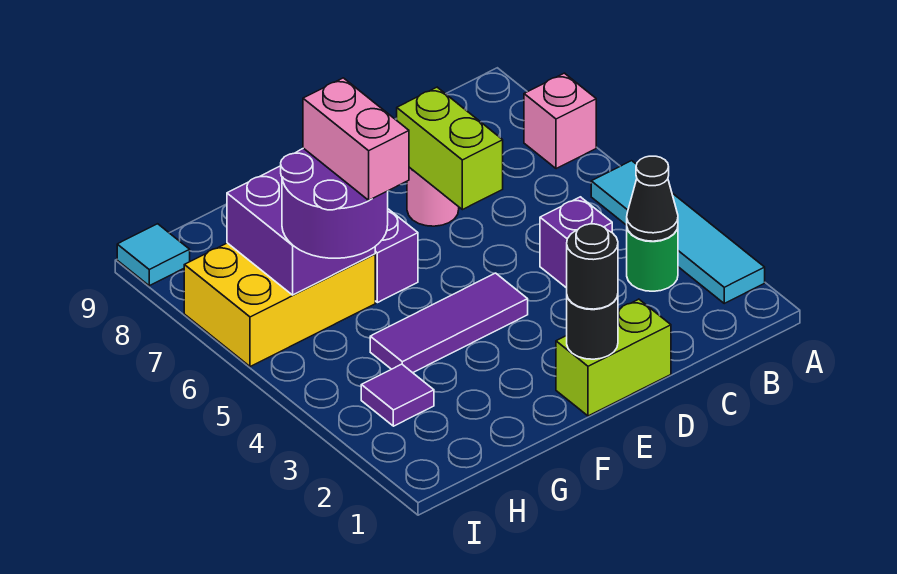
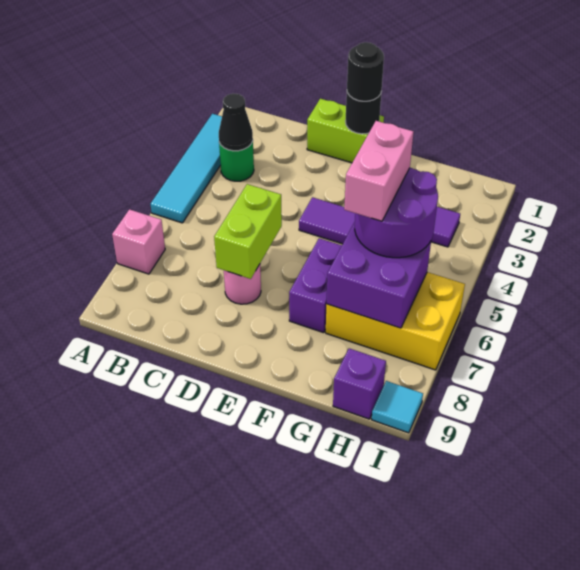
purple brick C4 level 1 -> purple brick H9 level 1

